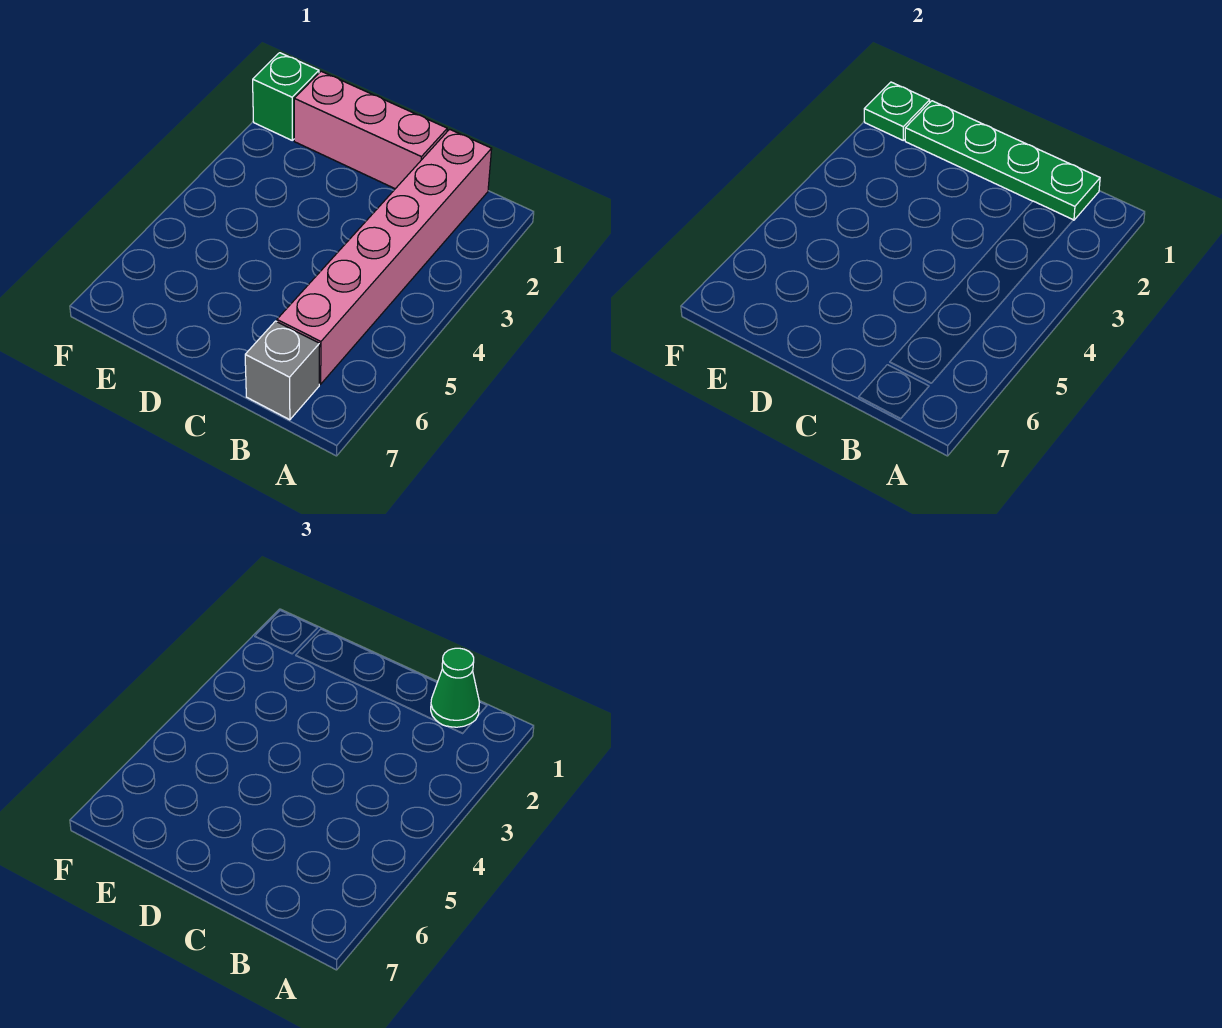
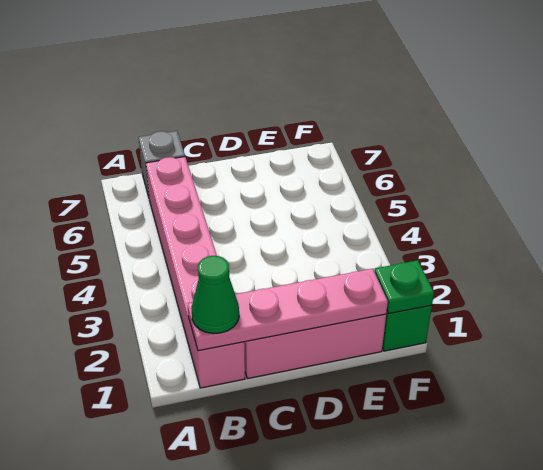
green plate B1:E1 level 2 -> pink plate B1:E1 level 2

